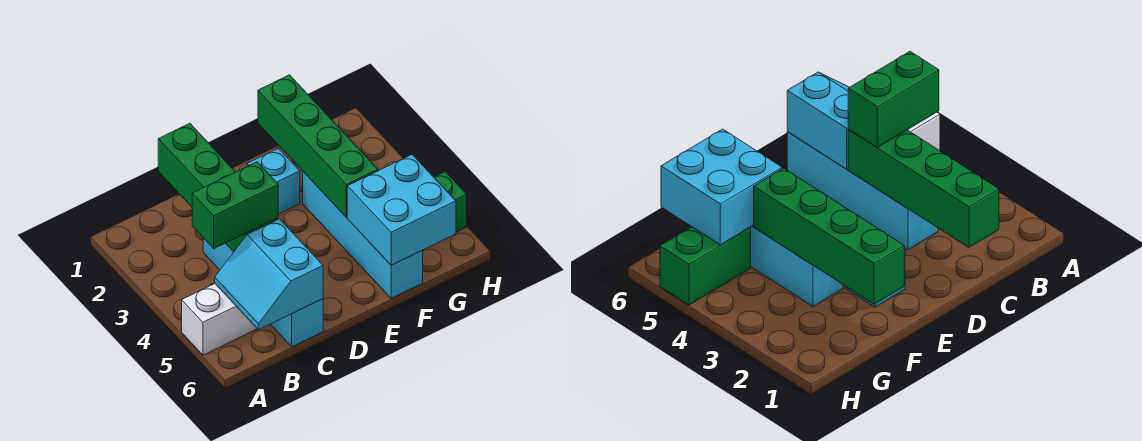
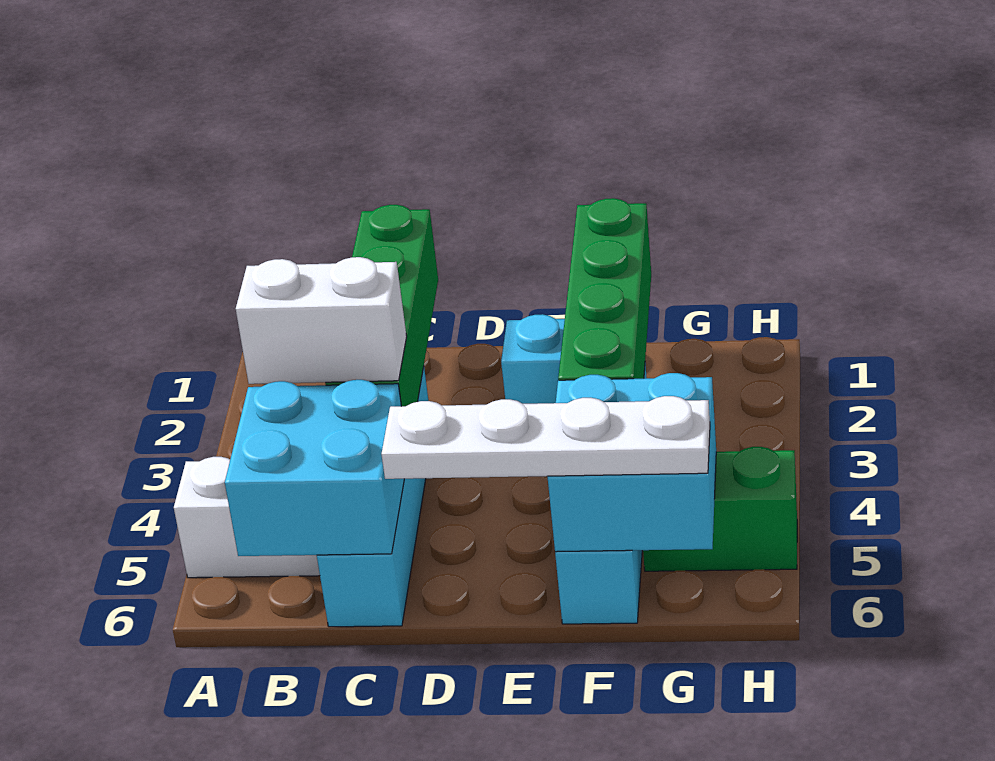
green brick B4:C4 level 3 -> white brick B4:C4 level 3
cyan slope B5:C6 level 2 top C -> cyan brick B5:C6 level 2
none -> white plate D6:G6 level 3

